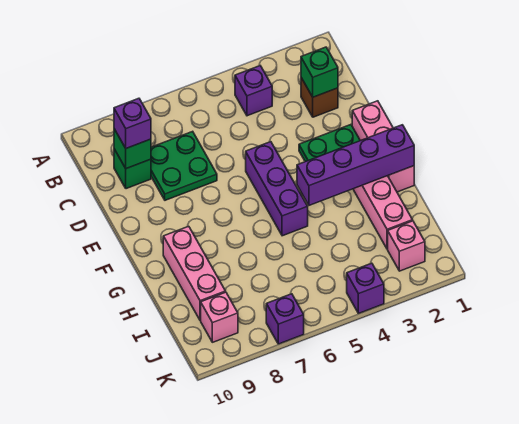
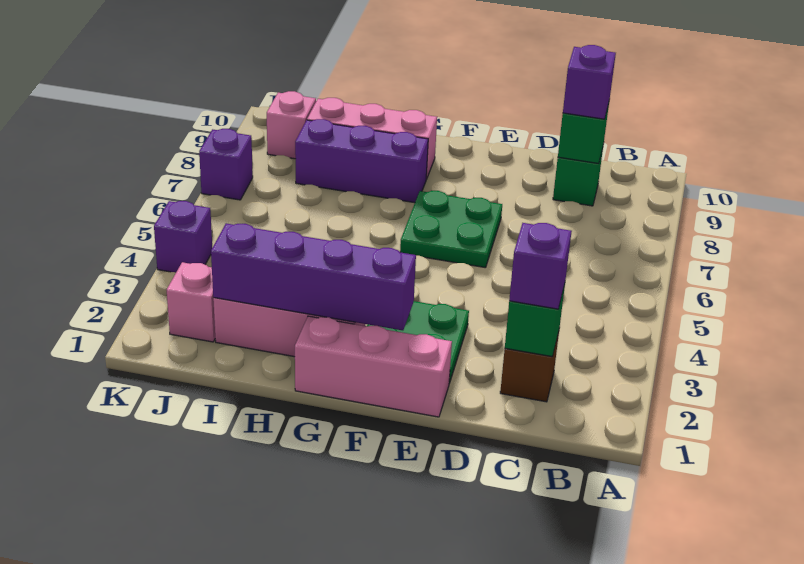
purple brick B4 level 1 -> purple brick C2 level 3
green plate C7:D8 level 1 -> green plate E6:F7 level 1
purple brick E5:G5 level 1 -> purple brick G8:I8 level 1
purple brick G1:G4 level 2 -> purple brick F2:I2 level 2

